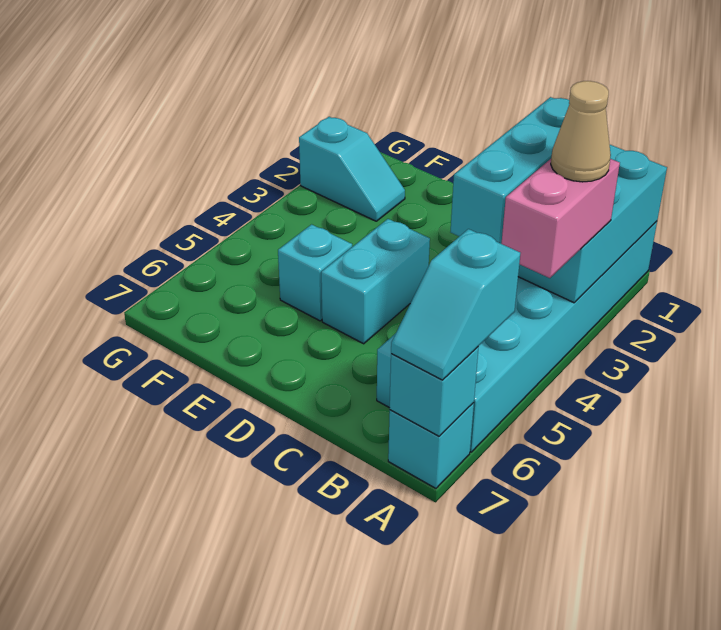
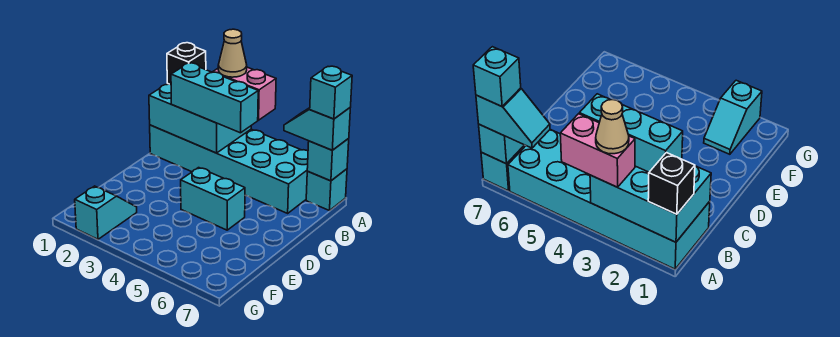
none -> black brick A1 level 3
cyan slope A6:A7 level 3 top 6 -> cyan slope A6:A7 level 3 top 7
cyan brick E5 level 1 -> cyan brick A7 level 4

